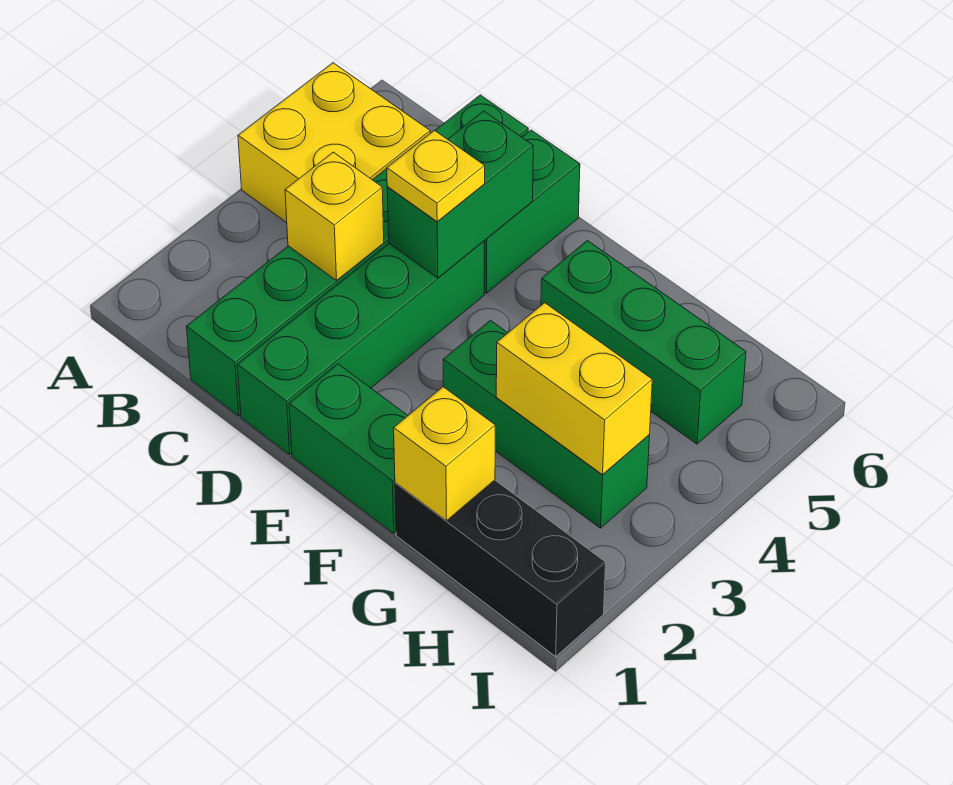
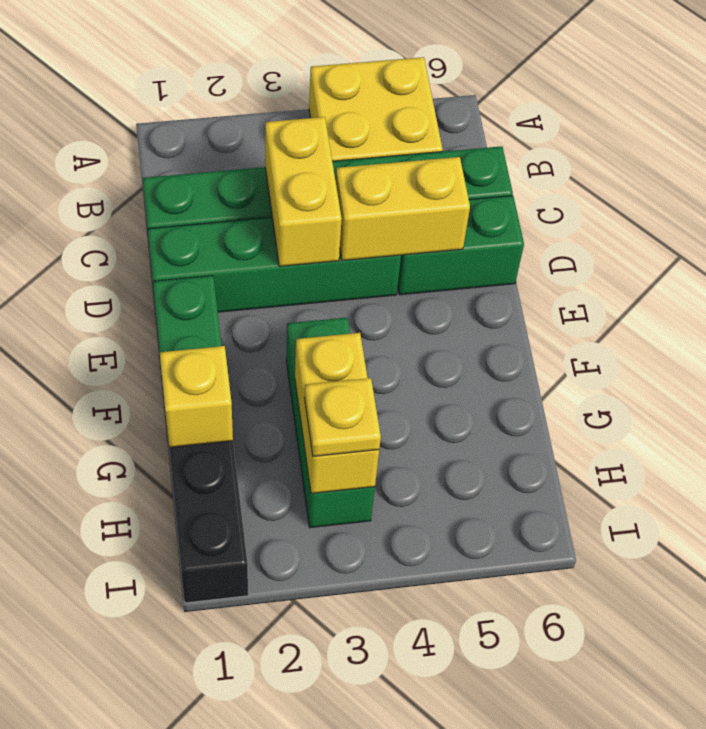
yellow brick C3 level 2 -> yellow brick C3:D3 level 2
green brick D4:D5 level 2 -> yellow brick D4:D5 level 2
yellow plate D4 level 3 -> yellow plate H3 level 3
green brick F5:H5 level 1 -> none

